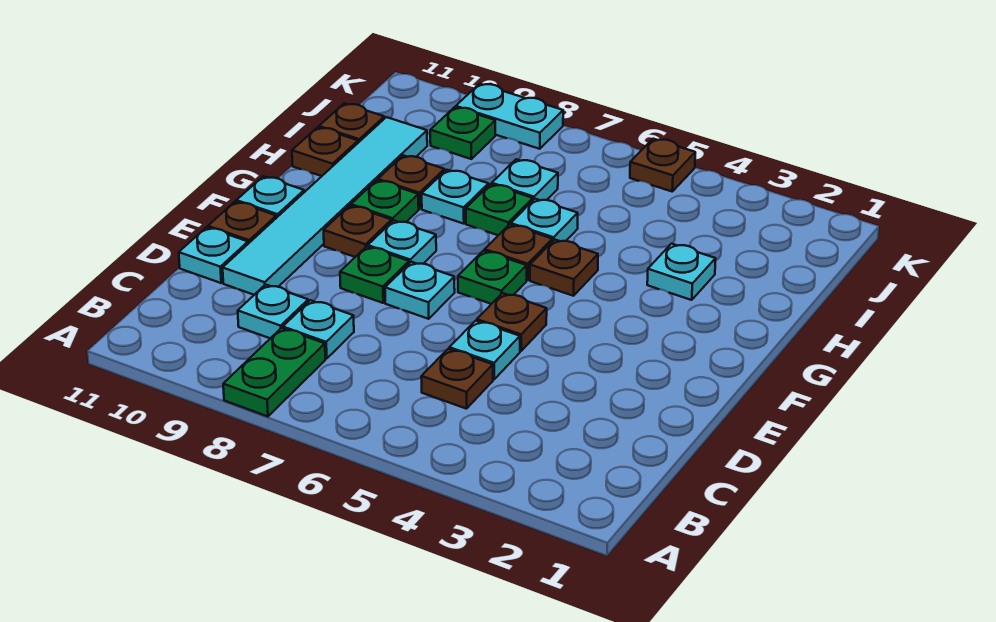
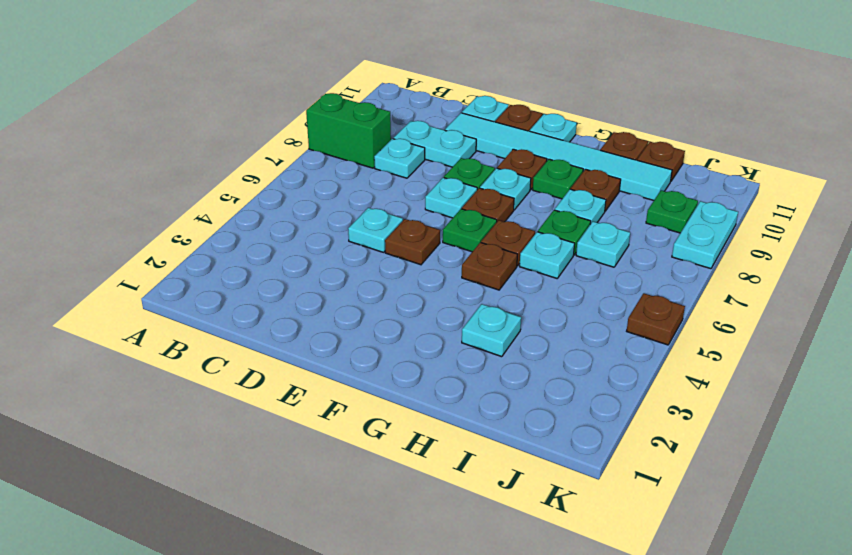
green plate A8:B8 level 1 -> green brick A8:B8 level 1
brown plate C5 level 1 -> brown plate F7 level 1
cyan plate C9 level 1 -> cyan plate C9:D9 level 1

